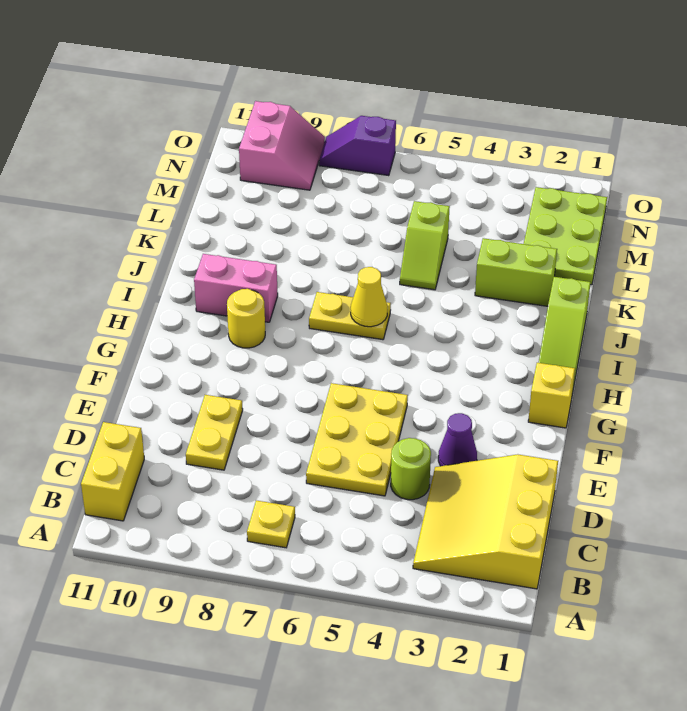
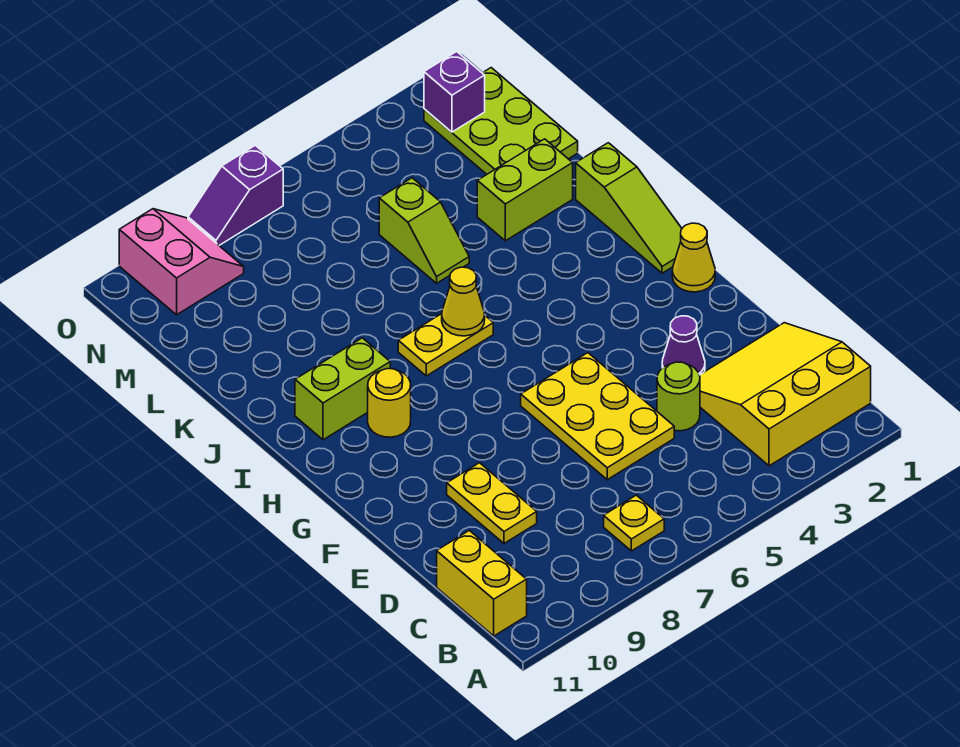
yellow slope B1:D3 level 1 top 1 -> yellow slope B1:D3 level 1 top B
yellow brick G1 level 1 -> yellow cone G1 level 1
pink brick I9:I10 level 1 -> lime brick I9:I10 level 1
none -> purple brick N2 level 2

